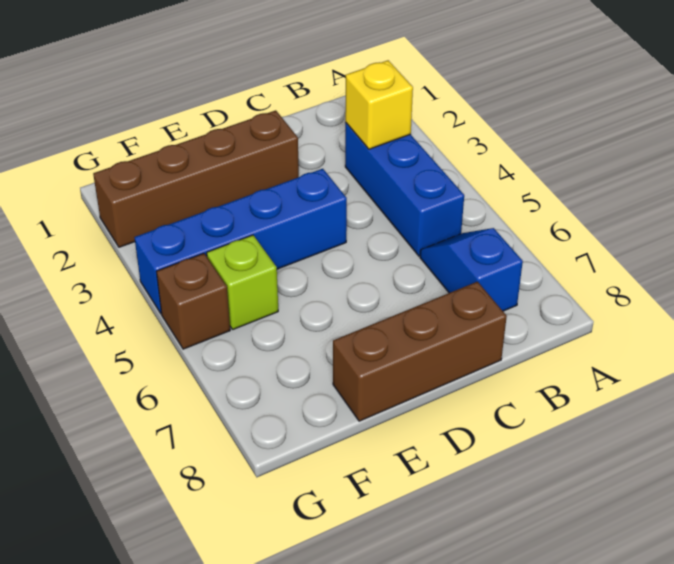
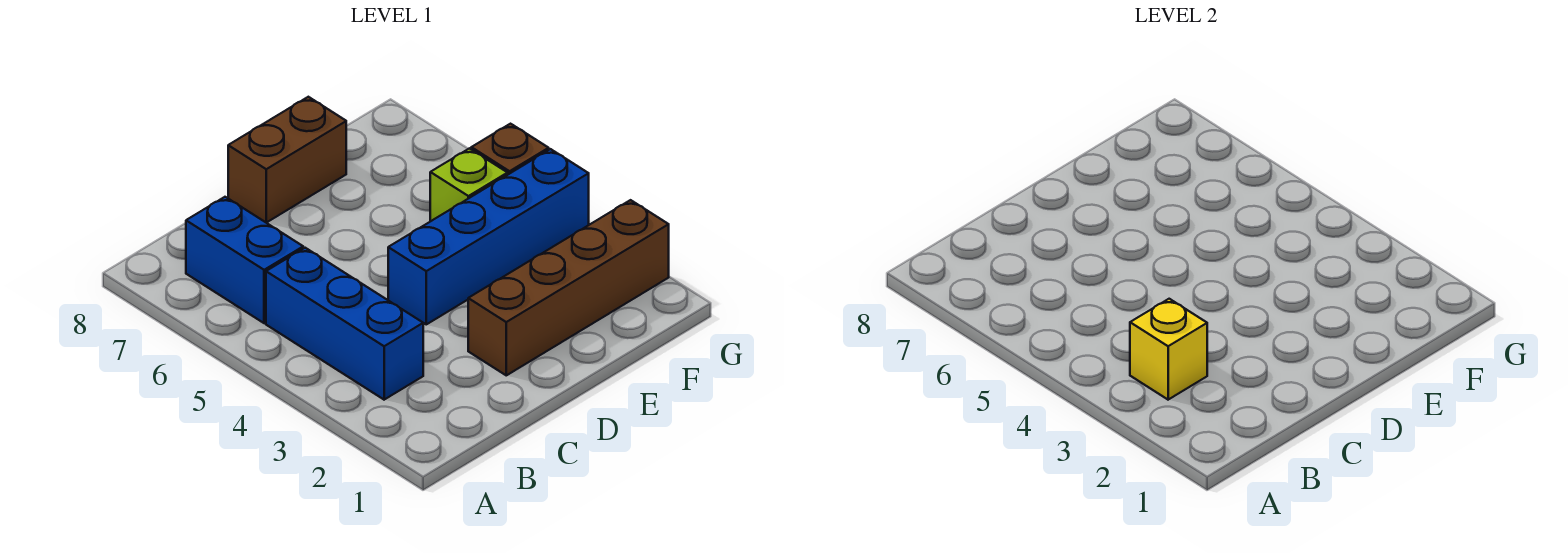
blue slope B6:B7 level 1 top 7 -> blue brick B6:B7 level 1
brown brick C8:E8 level 1 -> brown brick D8:E8 level 1

